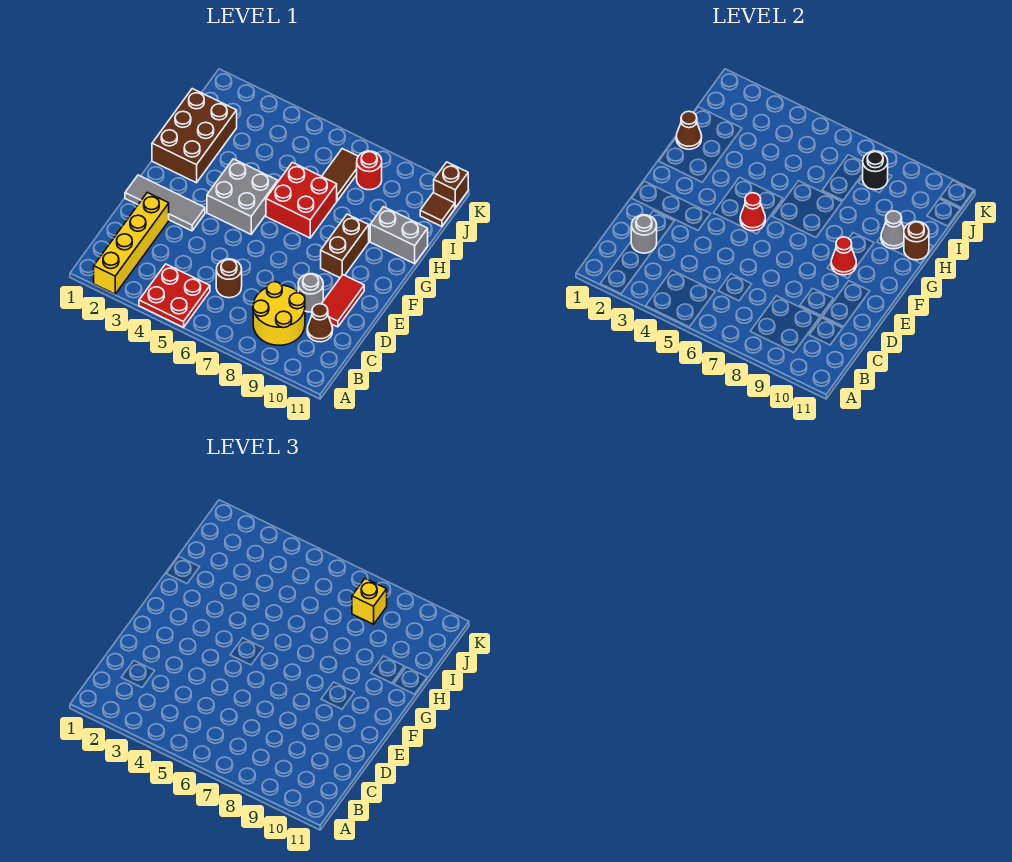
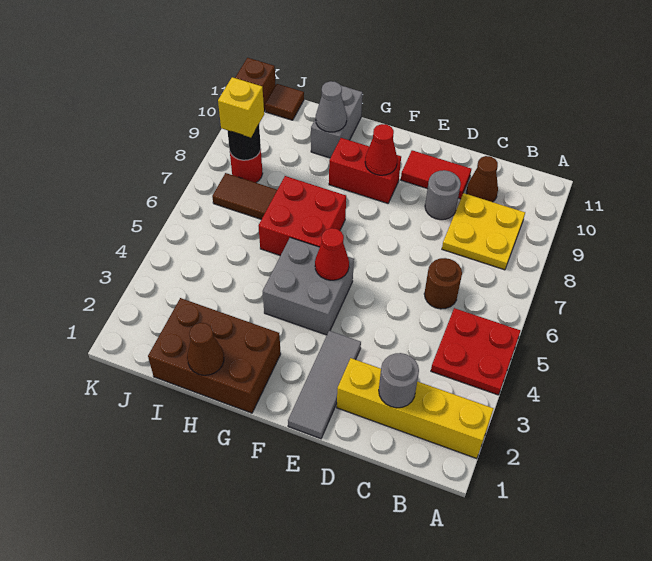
yellow round brick B8:C9 level 1 -> yellow plate B8:C9 level 1
brown brick F9:G9 level 1 -> red brick F9:G9 level 1
brown round brick H11 level 2 -> none

